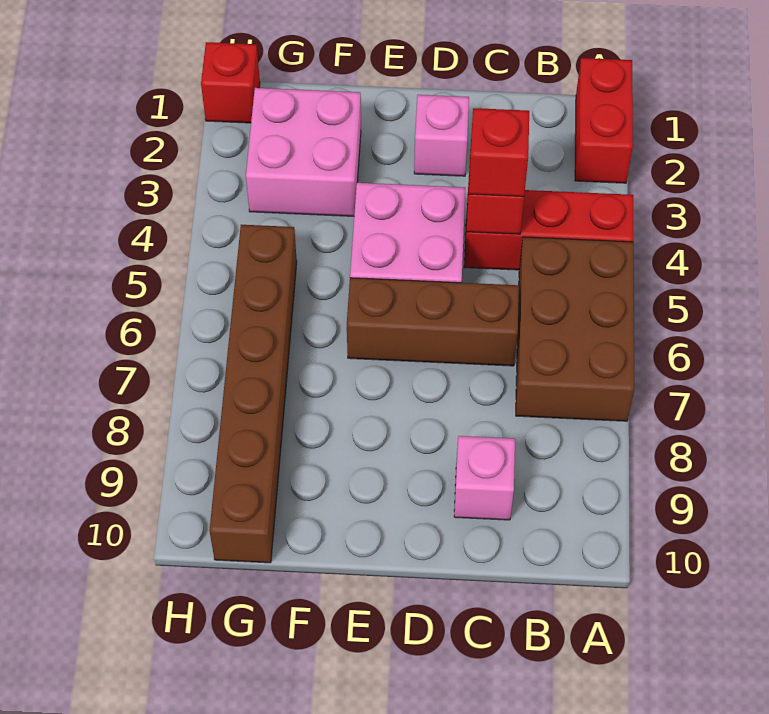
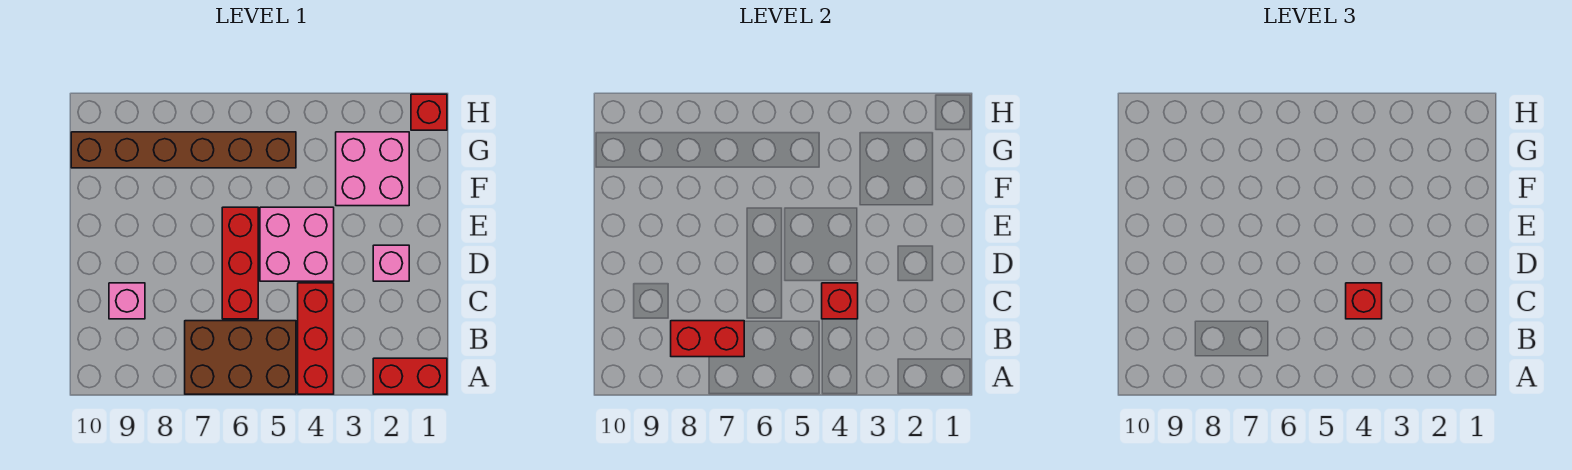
none -> red brick B7:B8 level 2
brown brick C6:E6 level 1 -> red brick C6:E6 level 1

